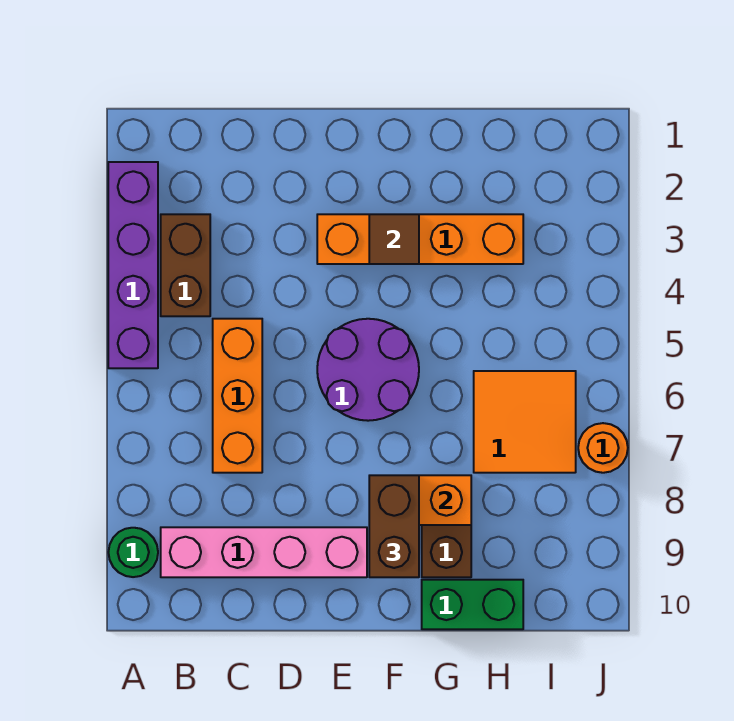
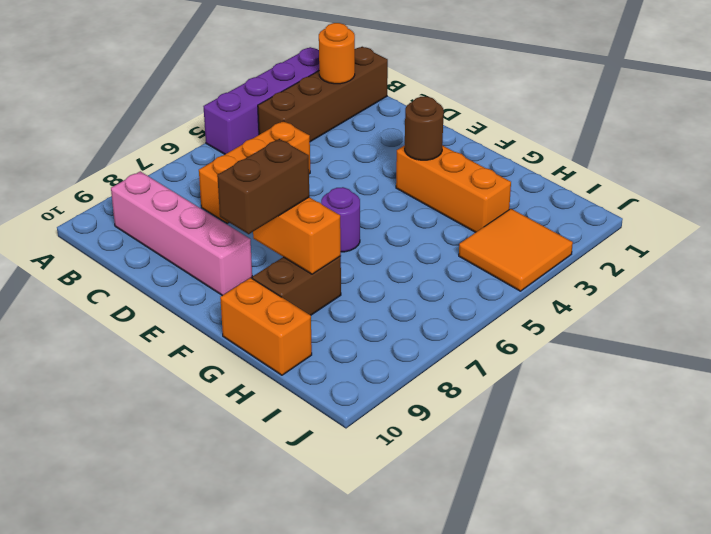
green round brick A9 level 1 -> none
brown brick B3:B4 level 1 -> brown brick B1:B4 level 1
orange brick E3:H3 level 1 -> orange brick F3:H3 level 1
purple round brick E5:F6 level 1 -> purple round brick F6 level 1
brown tile F3 level 2 -> brown round brick F3 level 2
green brick G10:H10 level 1 -> orange brick G10:H10 level 1
orange tile H6:I7 level 1 -> orange tile I3:J4 level 1
orange round brick J7 level 1 -> orange round brick B2 level 2

